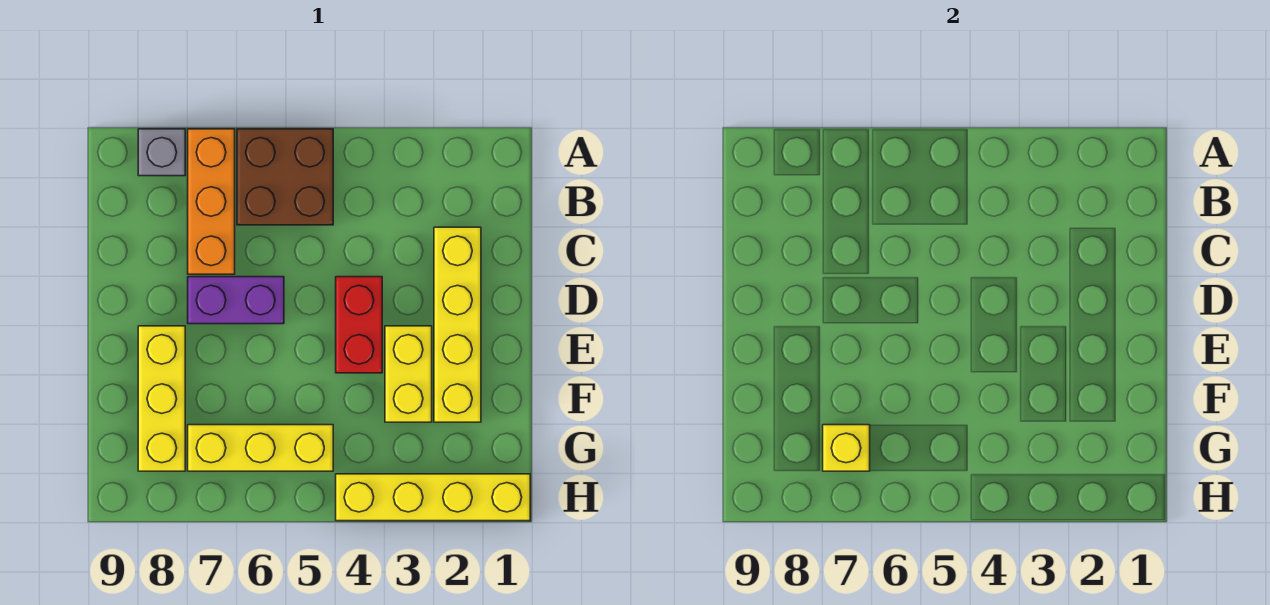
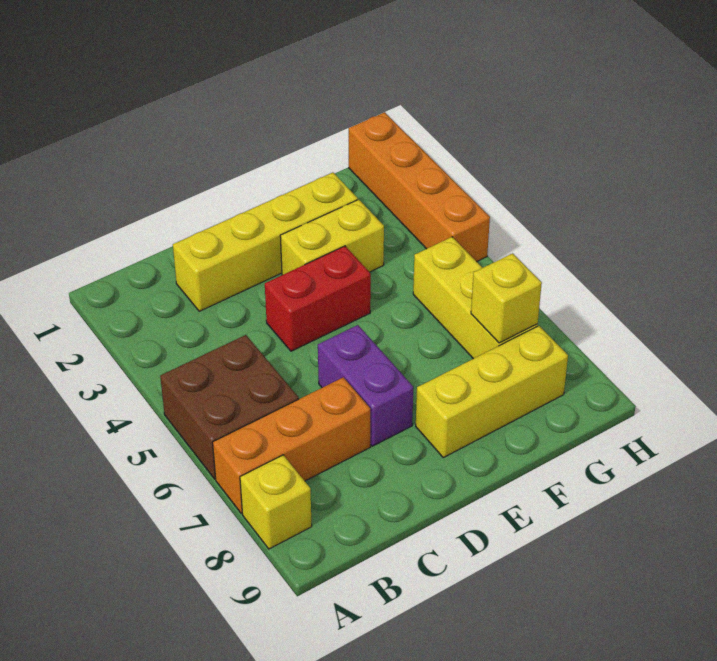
grey brick A8 level 1 -> yellow brick A8 level 1
yellow brick H1:H4 level 1 -> orange brick H1:H4 level 1

